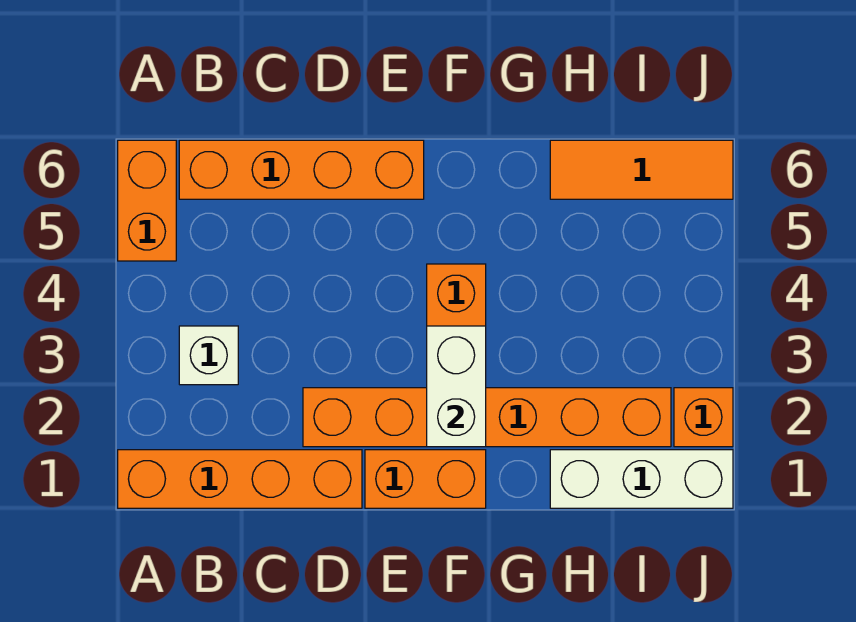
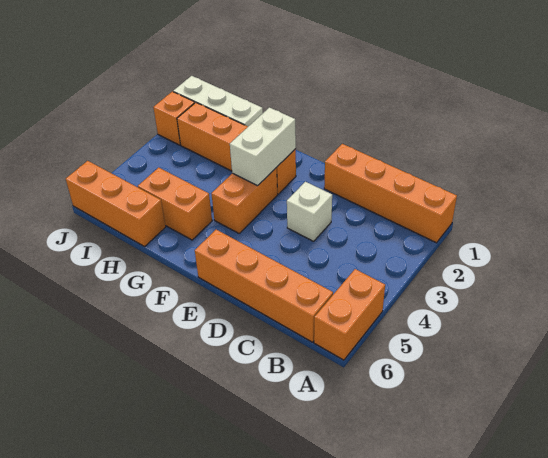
white brick B3 level 1 -> white brick D3 level 1
orange brick D2:I2 level 1 -> orange brick F2:I2 level 1
orange brick E1:F1 level 1 -> orange brick G5:H5 level 1
orange tile H6:J6 level 1 -> orange brick H6:J6 level 1

